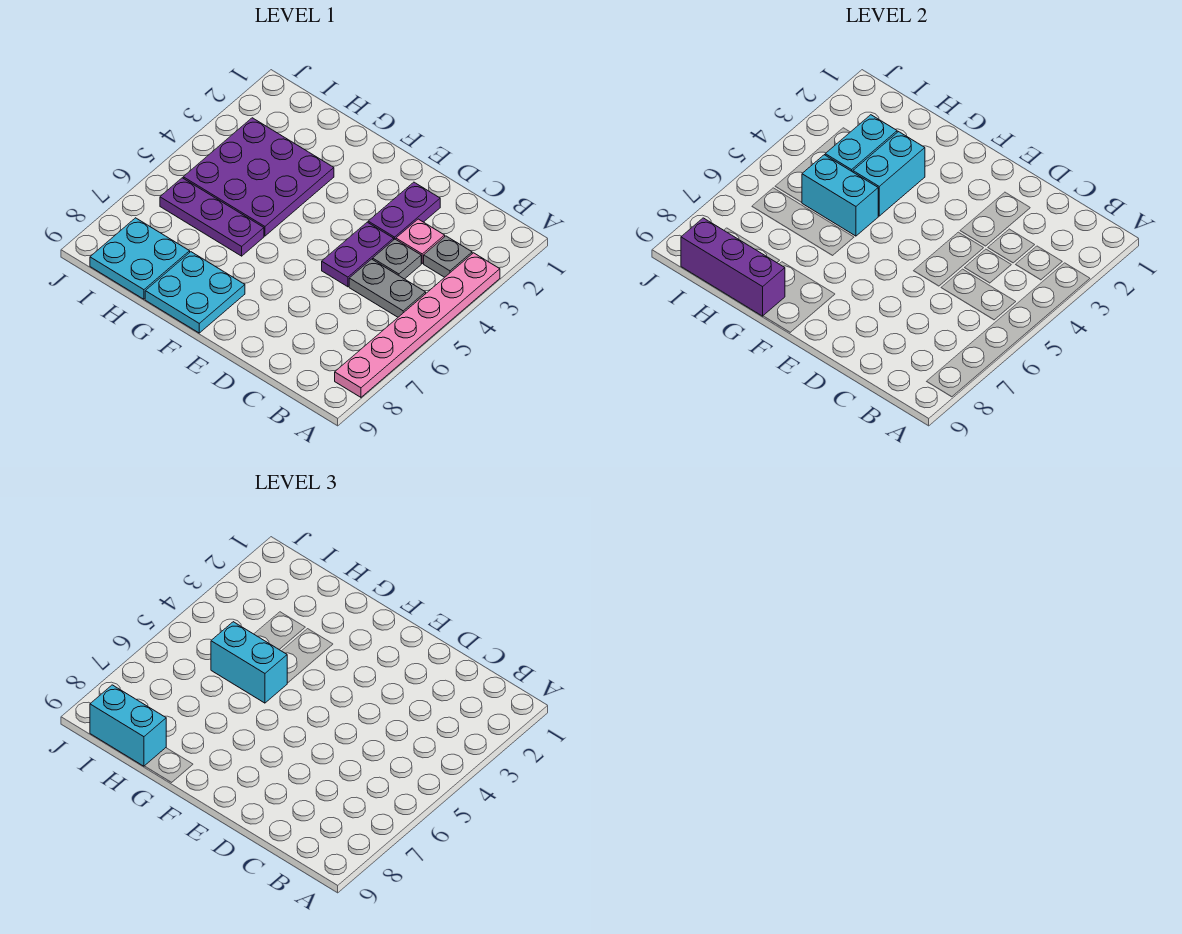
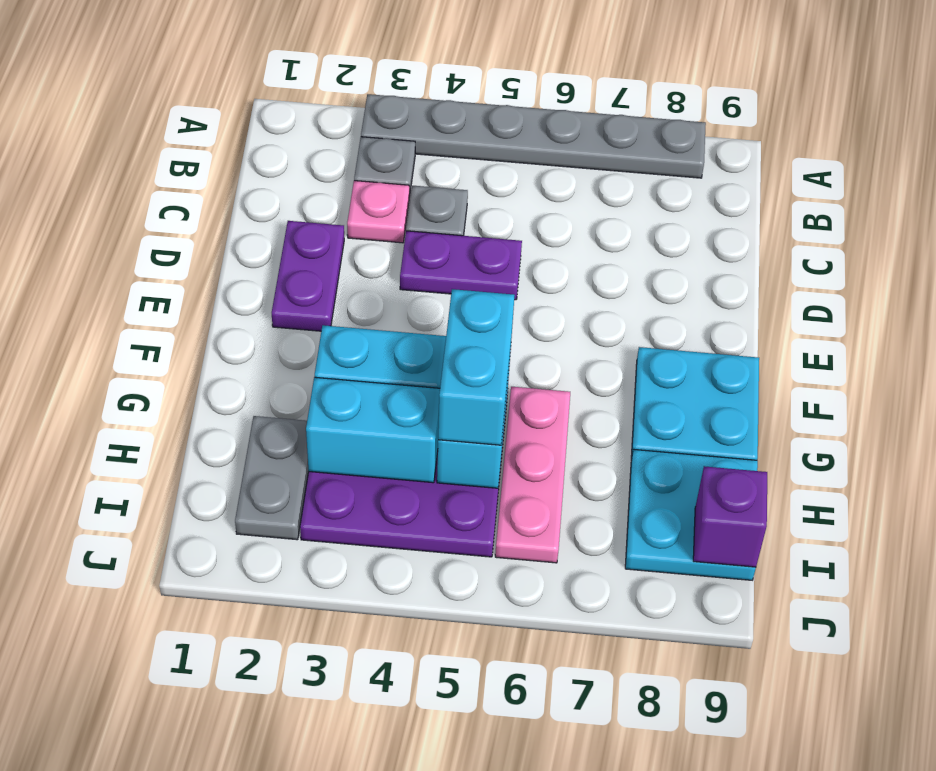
pink plate A3:A8 level 1 -> grey plate A3:A8 level 1
grey plate B5:C5 level 1 -> grey plate H2:I2 level 1
purple plate D2:D3 level 1 -> purple plate D2:E2 level 1
purple plate G6:I6 level 1 -> pink plate G6:I6 level 1
purple brick G9:I9 level 2 -> purple brick I9 level 2
cyan brick H9:I9 level 3 -> none

